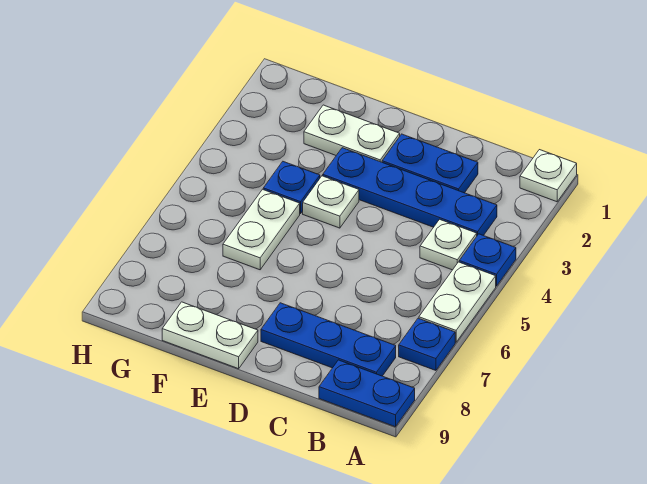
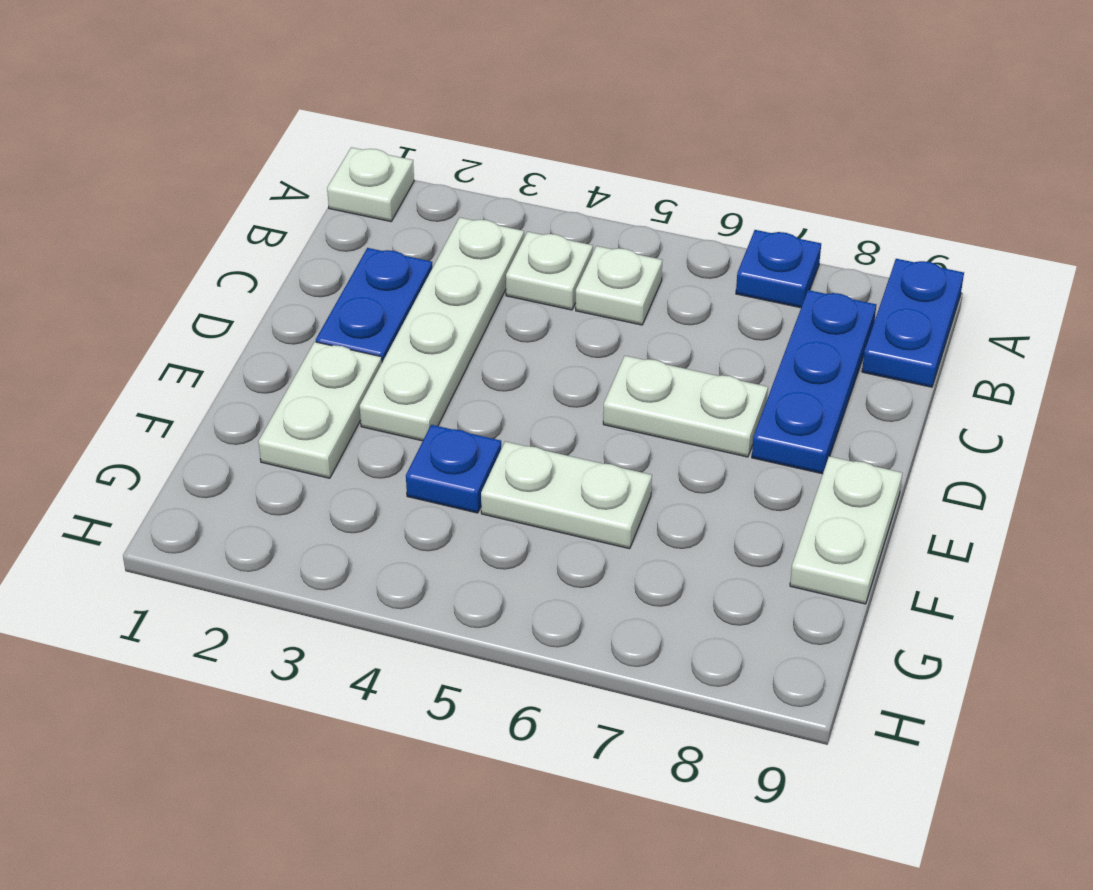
blue plate A4 level 1 -> none
white plate A5:A6 level 1 -> white plate D6:D7 level 1
blue plate B3:E3 level 1 -> white plate B3:E3 level 1
white plate E4 level 1 -> white plate B5 level 1

